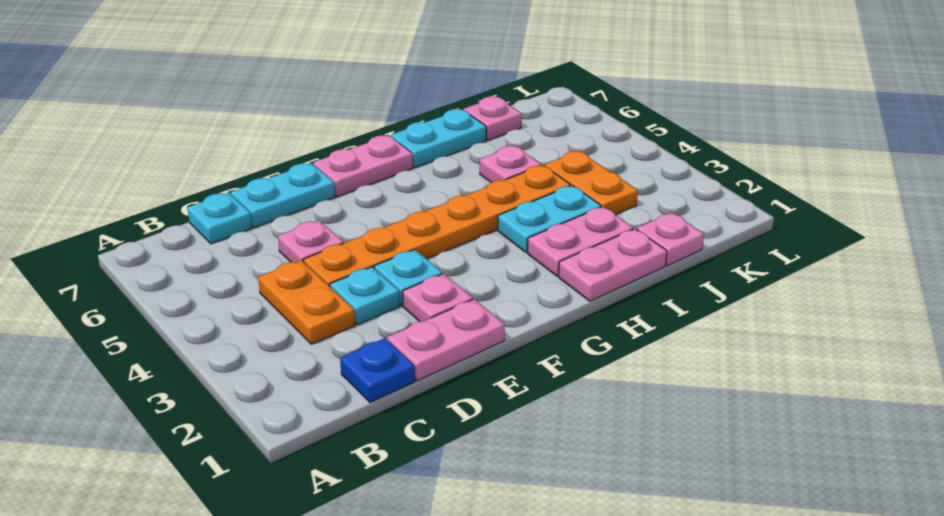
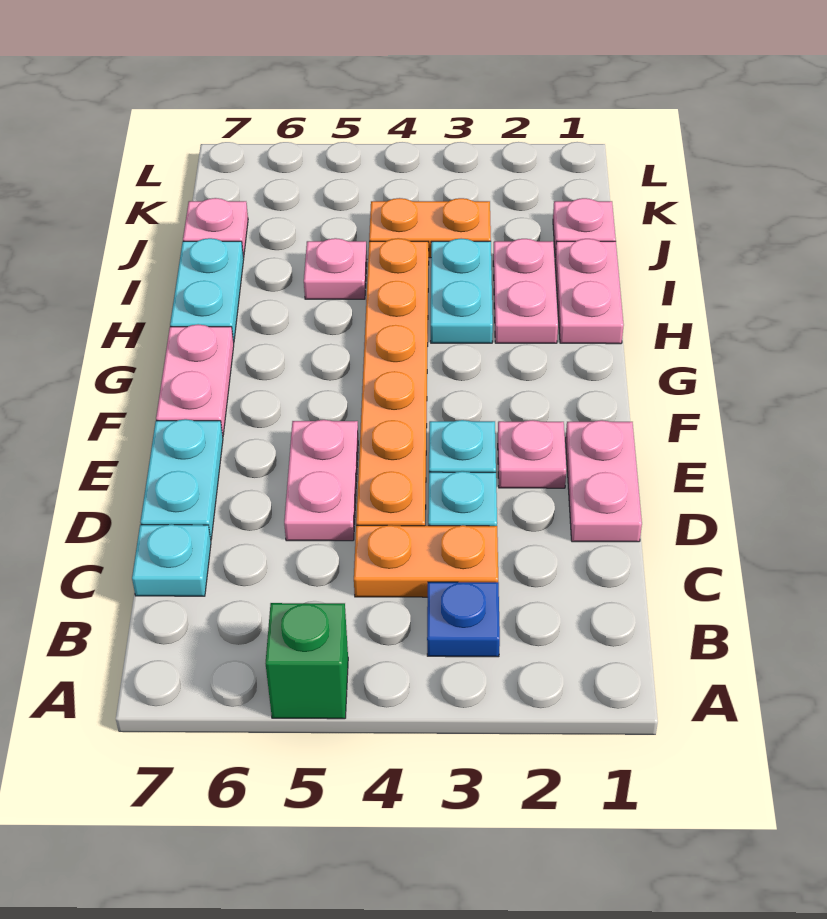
none -> green brick A5 level 1
blue plate C1 level 1 -> blue plate B3 level 1
pink plate D5 level 1 -> pink plate D5:E5 level 1

